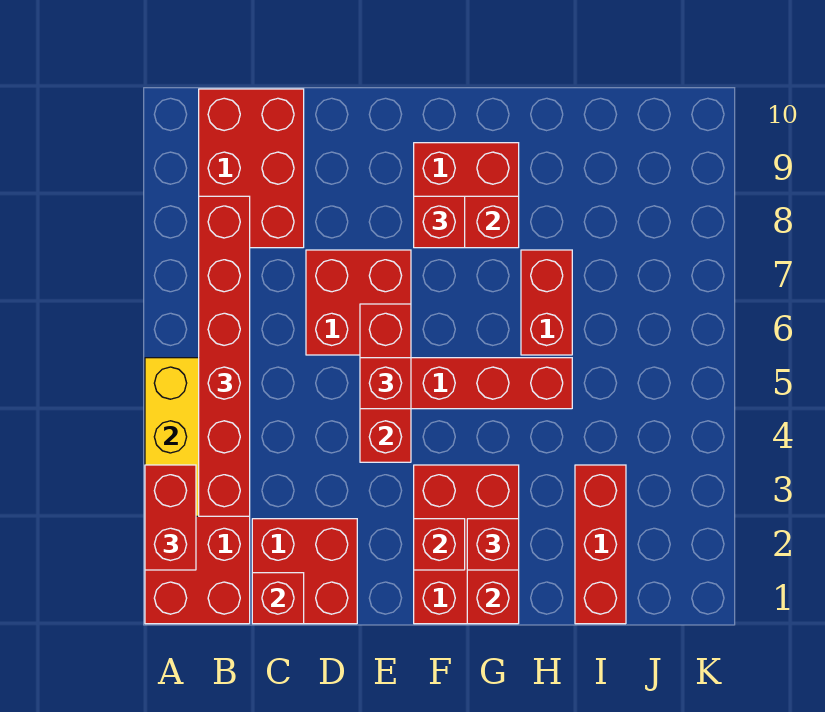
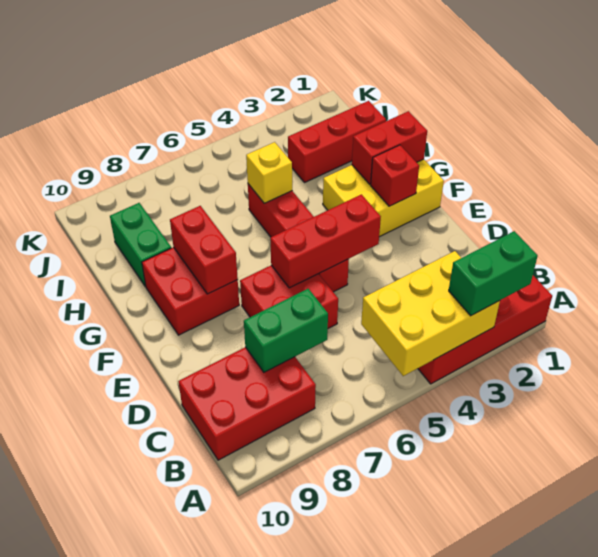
red brick A2:A3 level 3 -> green brick A2:A3 level 3
red brick B3:B8 level 3 -> none
red brick C1:D2 level 1 -> none
red brick C1 level 2 -> none
none -> green brick C7:C8 level 2
red brick E5 level 3 -> none
red brick F1:G3 level 1 -> yellow brick F1:G3 level 1
red brick F8 level 3 -> none
red brick G2 level 3 -> none
none -> yellow brick H5 level 2
red brick H6:H7 level 1 -> none
none -> green brick H9:I9 level 1

